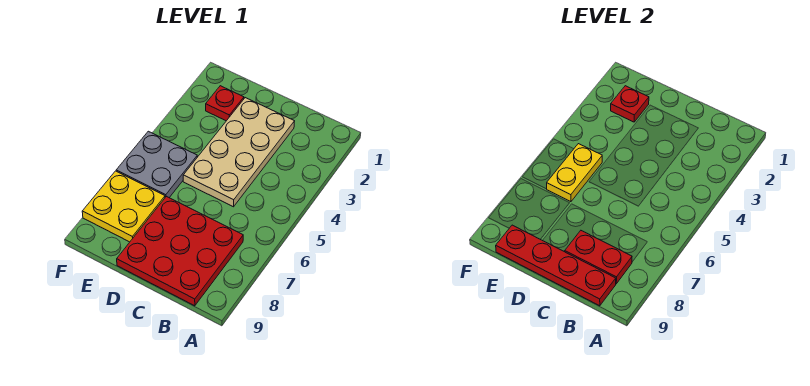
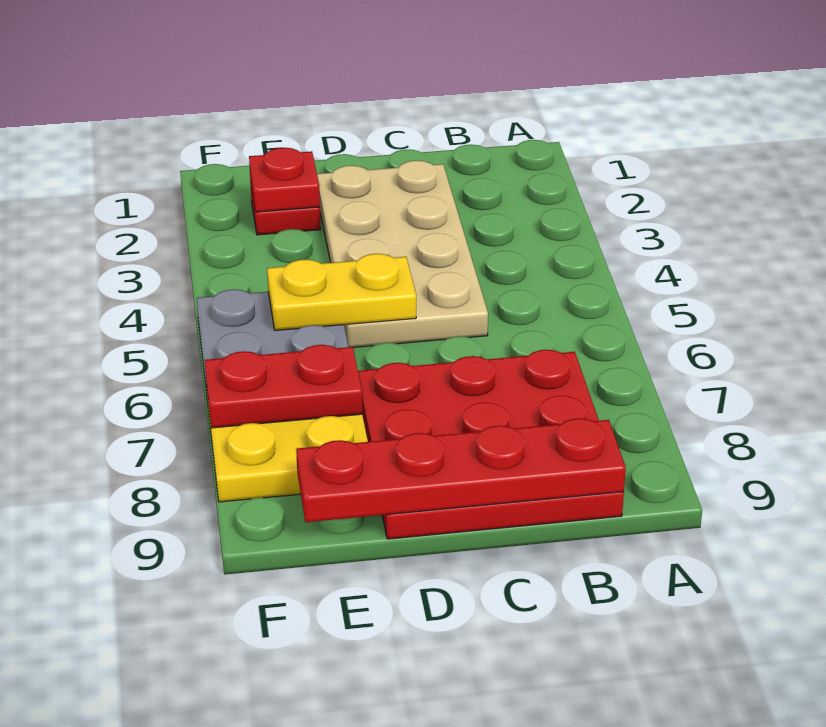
red plate B8:C8 level 2 -> red plate E7:F7 level 2
yellow plate E5:E6 level 2 -> yellow plate D5:E5 level 2

